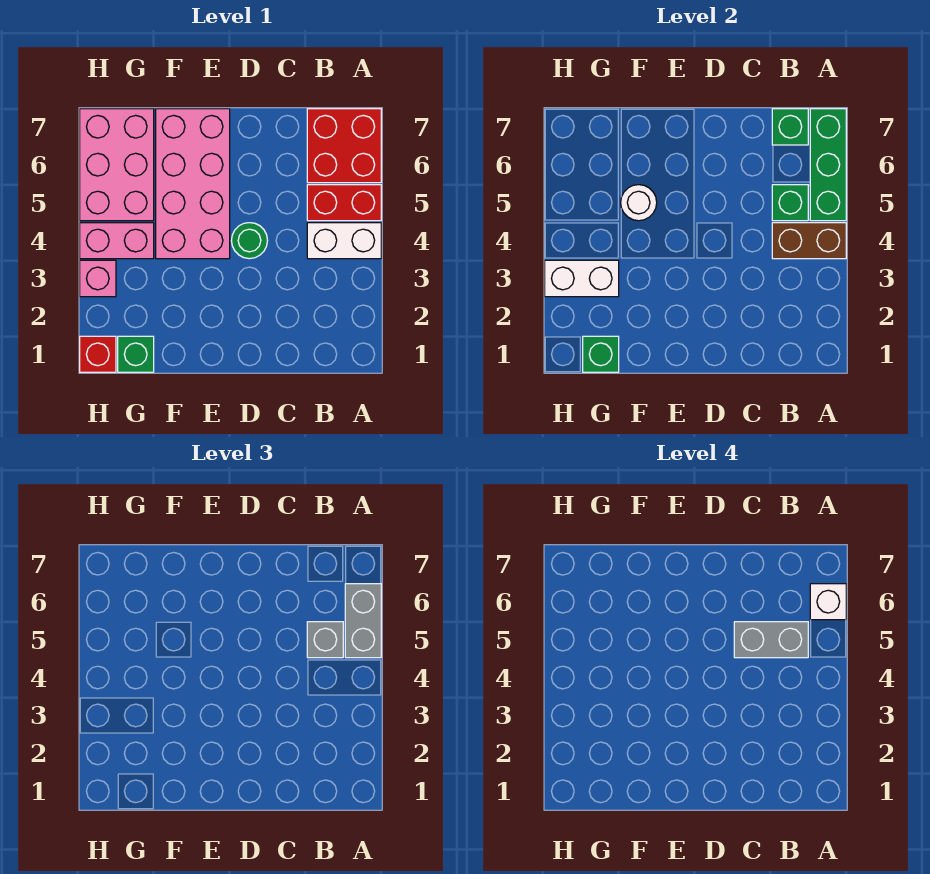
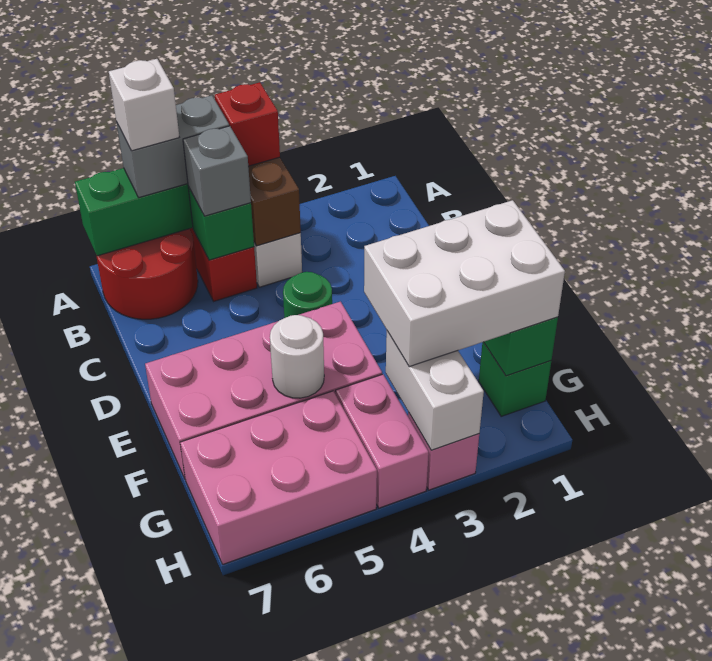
red brick A6:B7 level 1 -> red round brick A6:B7 level 1
grey brick B5:C5 level 4 -> none
green brick B7 level 2 -> none
none -> white brick F1:G3 level 3
red brick H1 level 1 -> red brick A4 level 3

